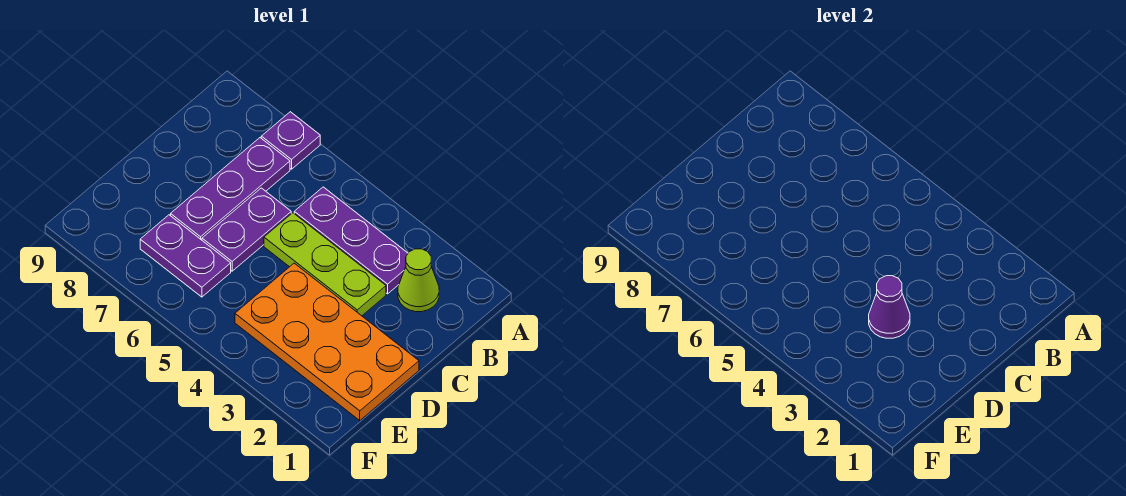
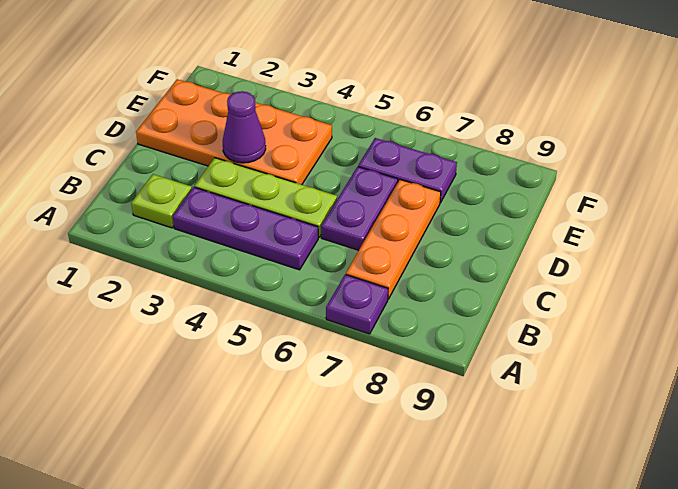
lime cone B2 level 1 -> lime plate B2 level 1
purple plate B7:D7 level 1 -> orange plate B7:D7 level 1

